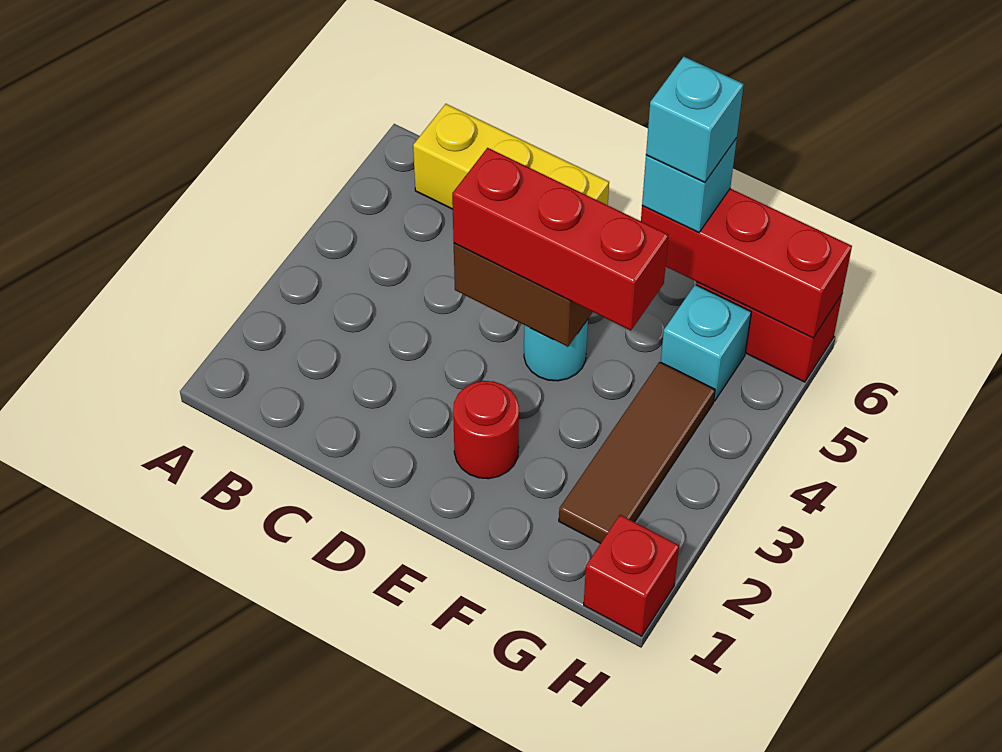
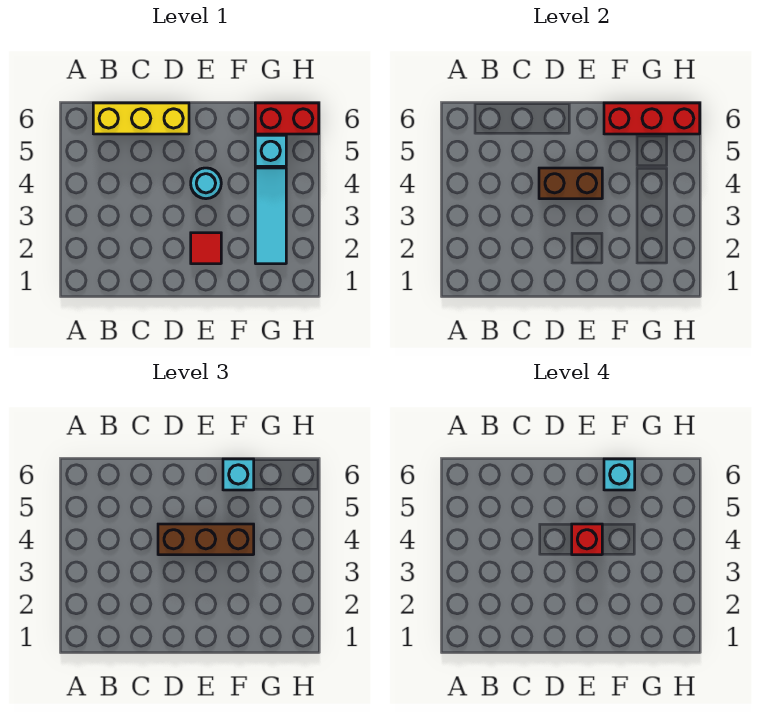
red brick D4:F4 level 3 -> brown brick D4:F4 level 3
red round brick E2 level 1 -> red tile E2 level 1
brown tile G2:G4 level 1 -> cyan tile G2:G4 level 1
red brick H1 level 1 -> red brick E4 level 4

